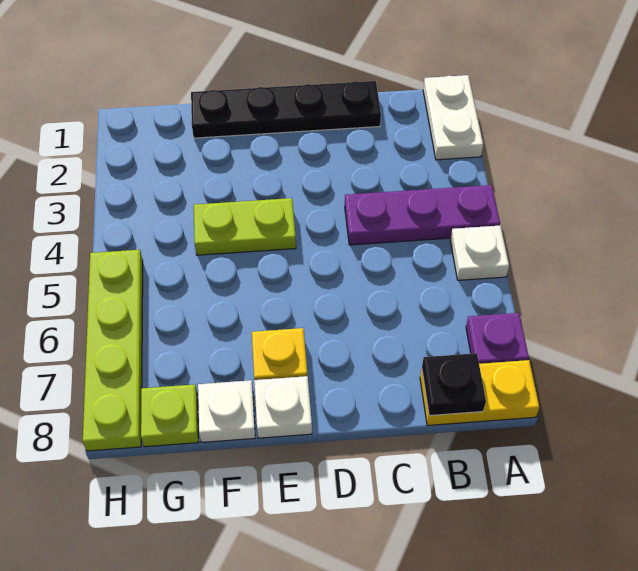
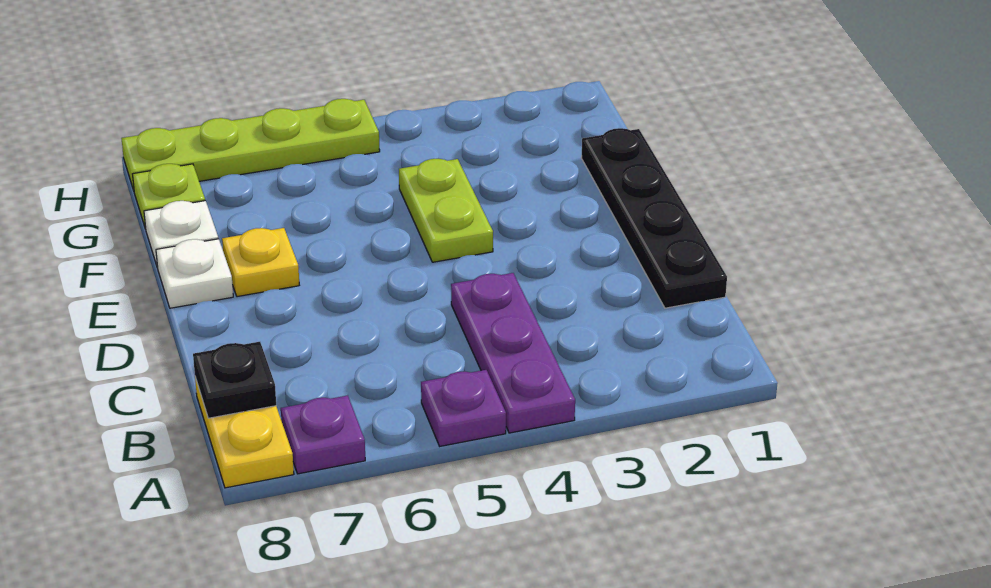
white plate A1:A2 level 1 -> none
white plate A5 level 1 -> purple plate A5 level 1

